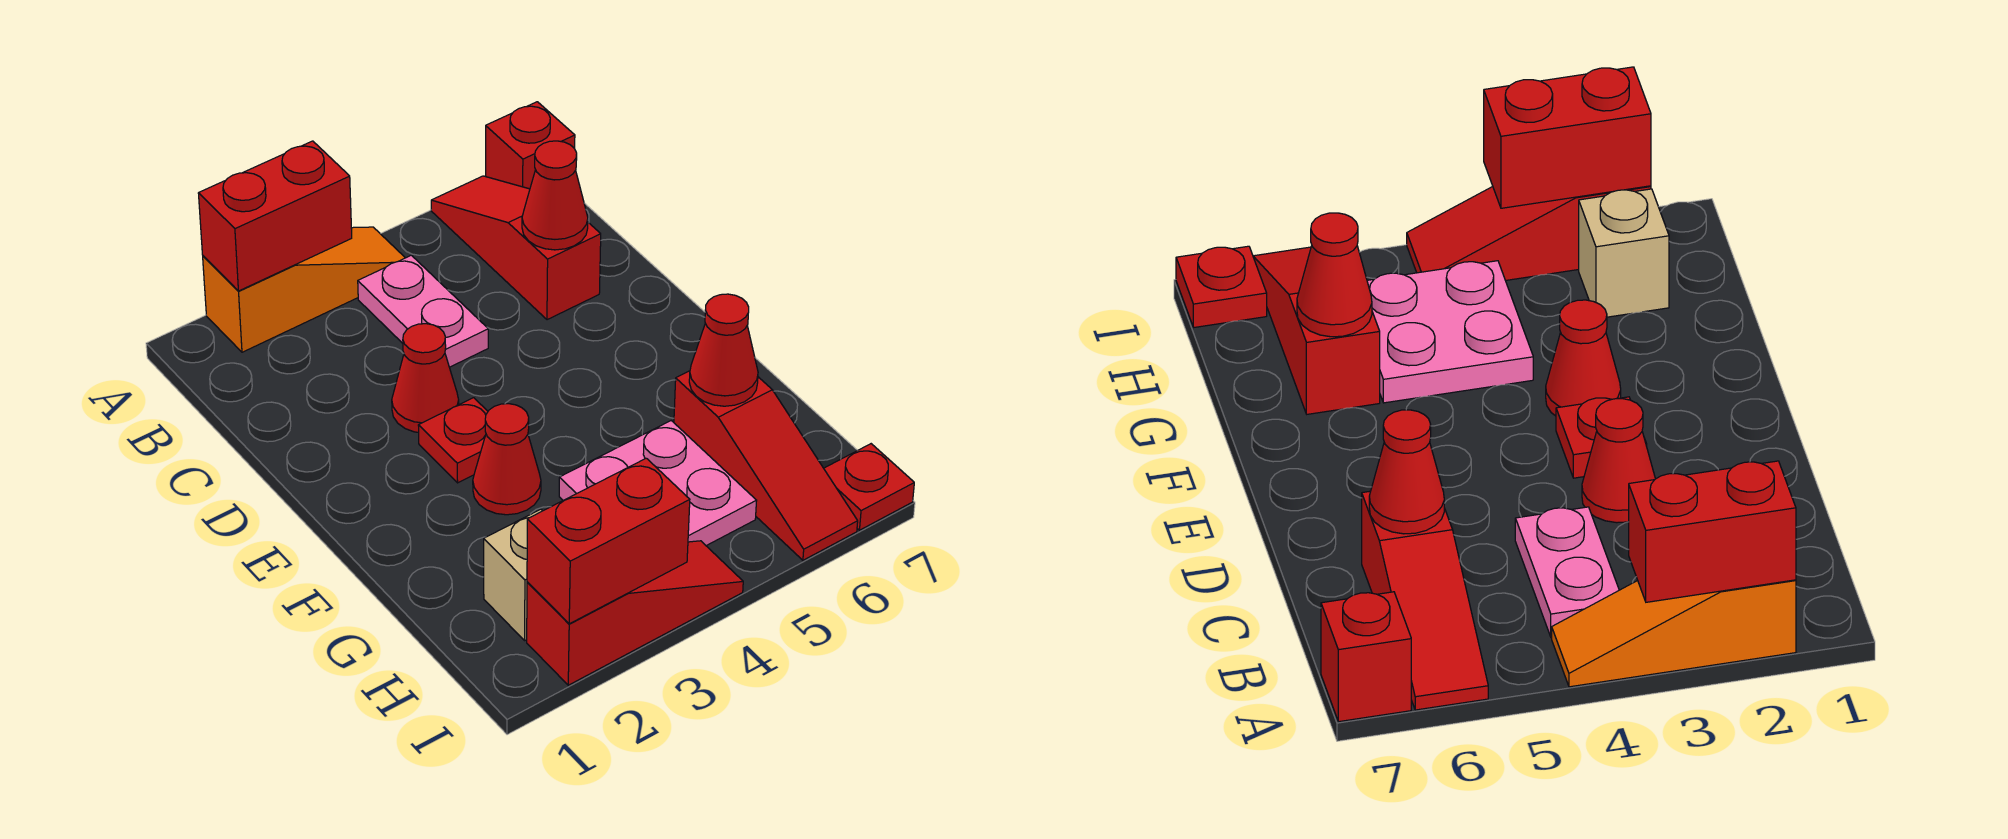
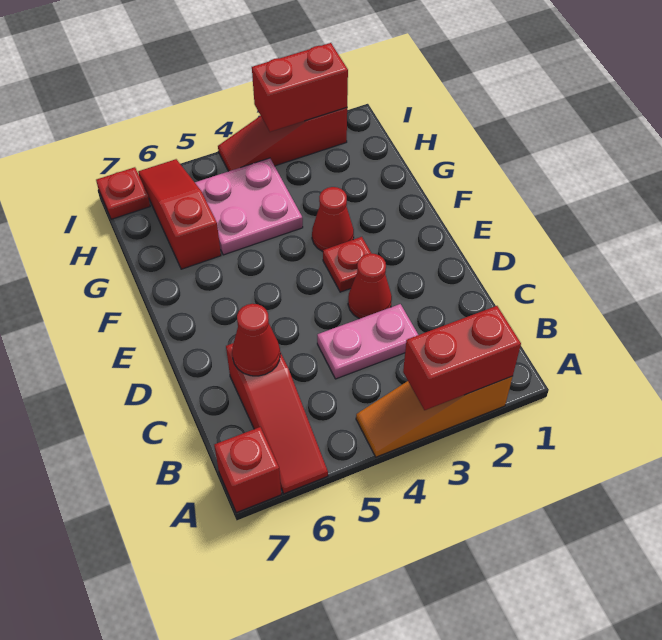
pink plate B4:C4 level 1 -> pink plate C3:C4 level 1
red cone G6 level 2 -> none
tan brick H2 level 1 -> none

